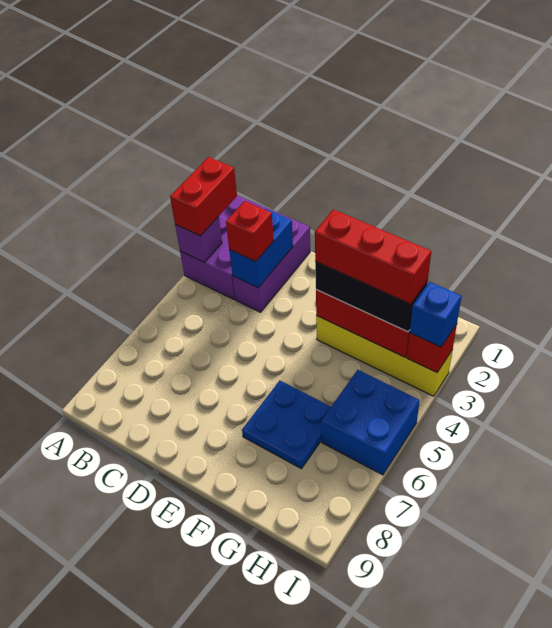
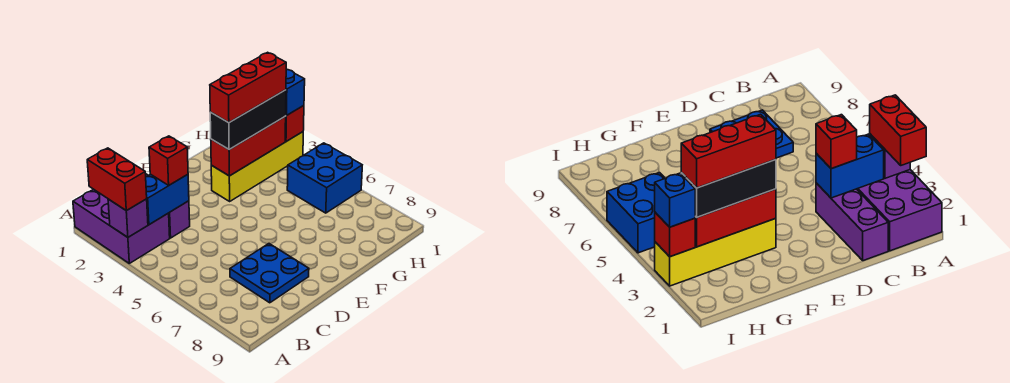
blue brick C2:C3 level 2 -> blue brick B3:C3 level 2
blue plate F6:G7 level 1 -> blue plate C7:D8 level 1

